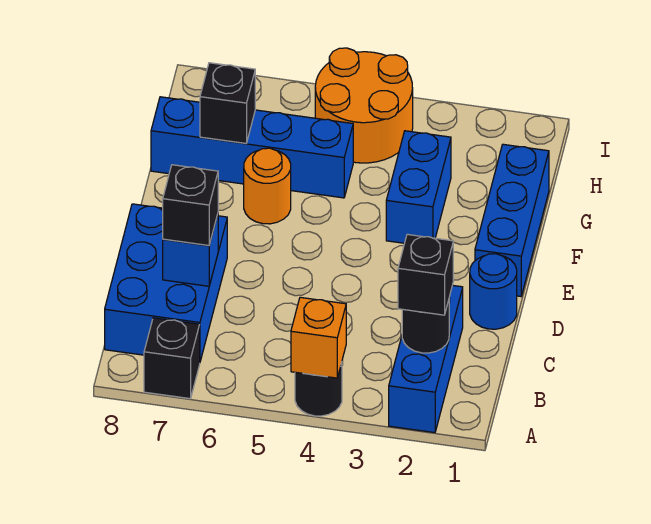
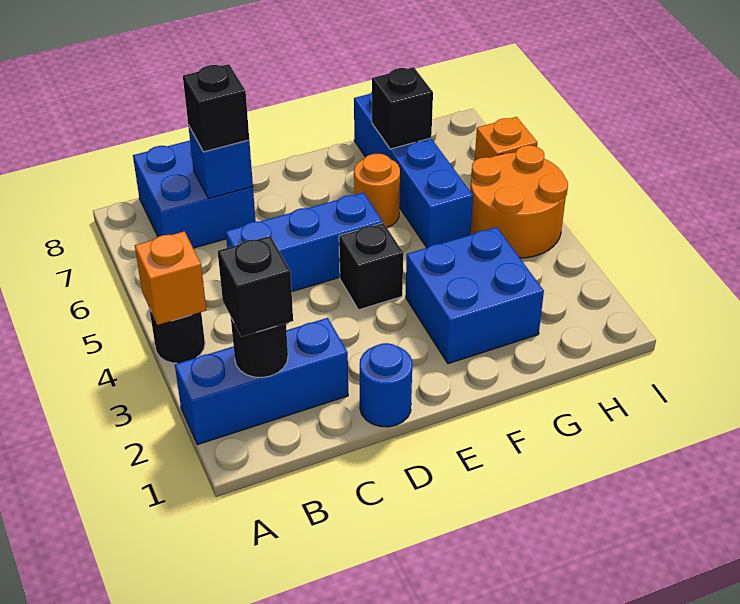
black brick A7 level 1 -> black brick E4 level 1
blue brick B7:D8 level 1 -> blue brick B7:C8 level 1
blue brick E1:G1 level 1 -> blue brick C5:E5 level 1
blue brick F3:G3 level 1 -> blue brick F2:G3 level 1
none -> orange brick I6 level 1

